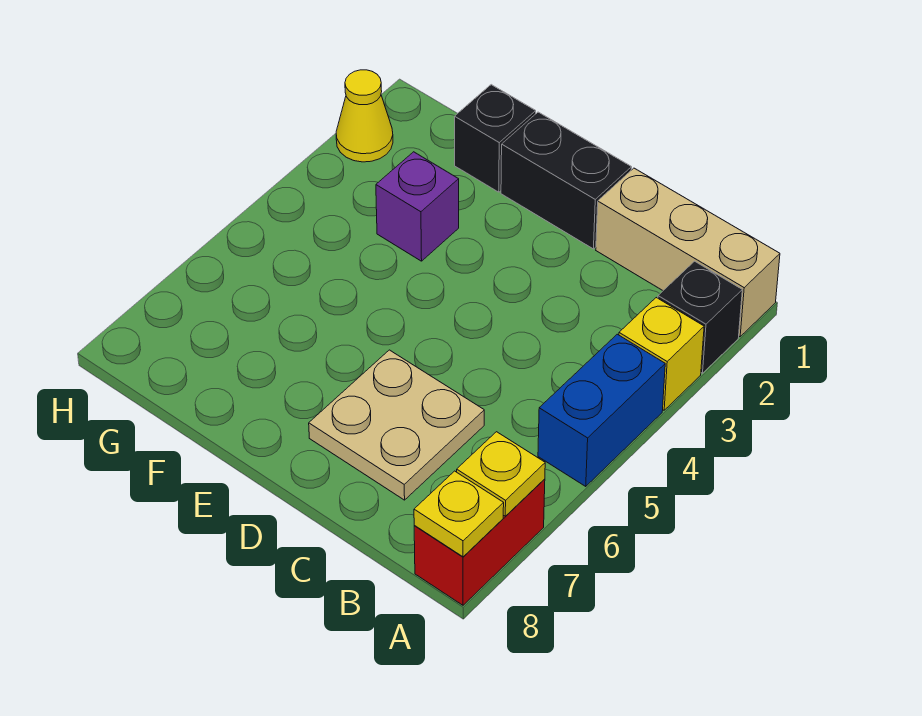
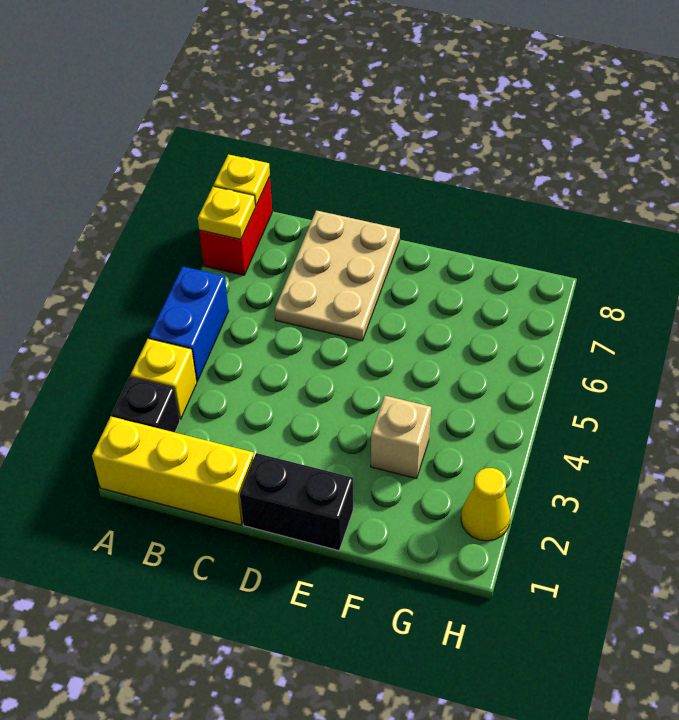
tan brick A1:C1 level 1 -> yellow brick A1:C1 level 1
tan plate C6:D7 level 1 -> tan plate C6:D8 level 1
black brick F1 level 1 -> none
purple brick F3 level 1 -> tan brick F3 level 1

